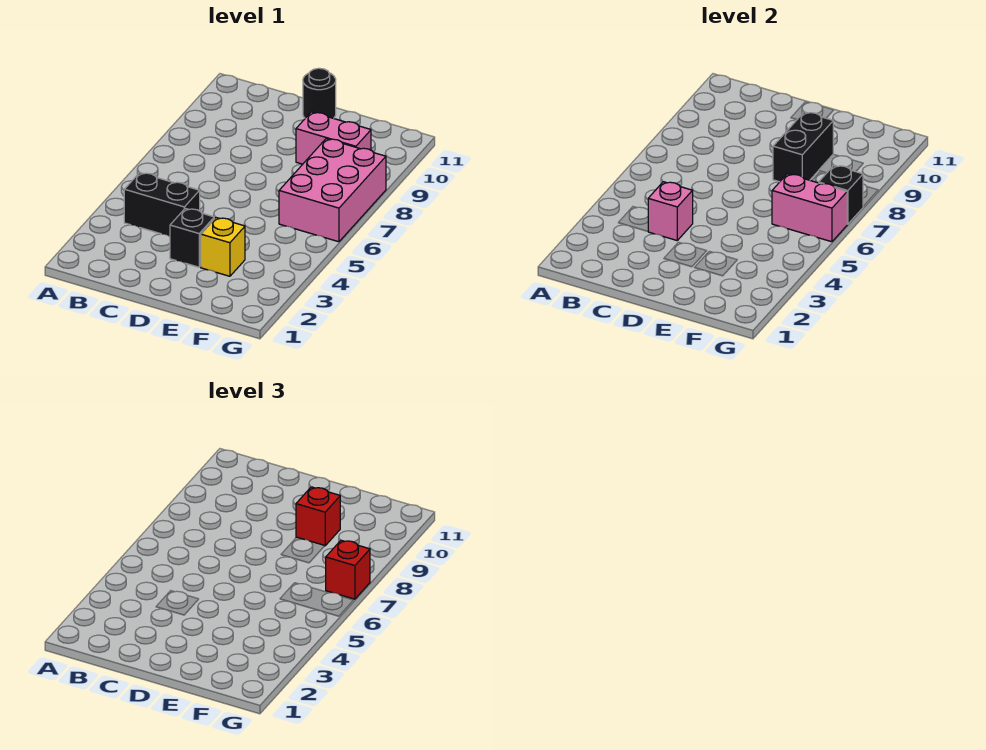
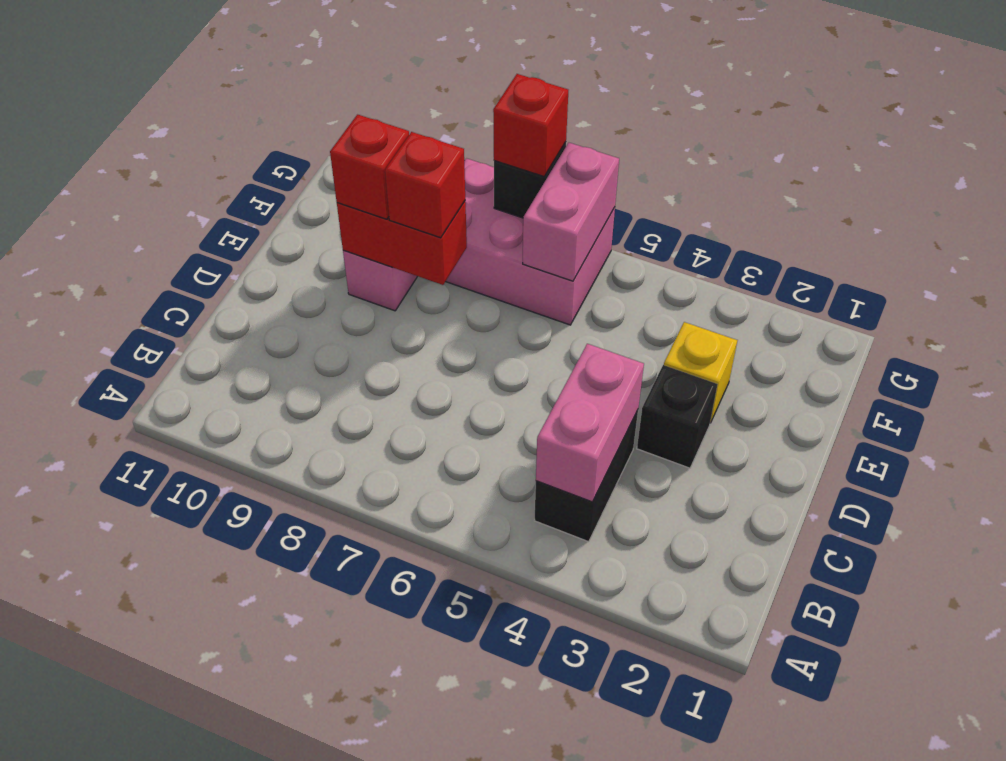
pink brick C4 level 2 -> pink brick B4:C4 level 2
black round brick D11 level 1 -> none
black brick E8:E9 level 2 -> red brick E8:E9 level 2
none -> red brick E8 level 3

